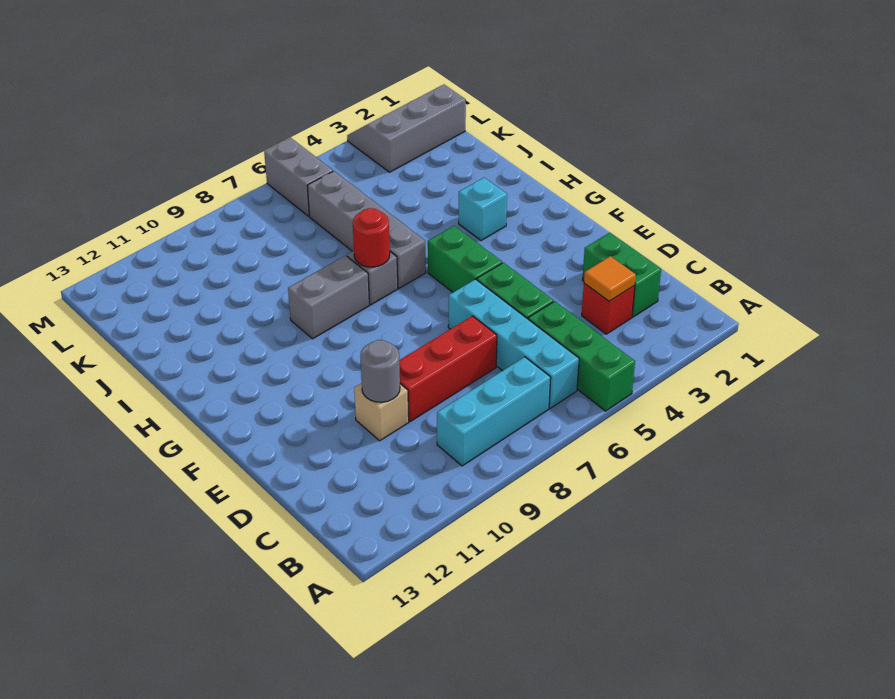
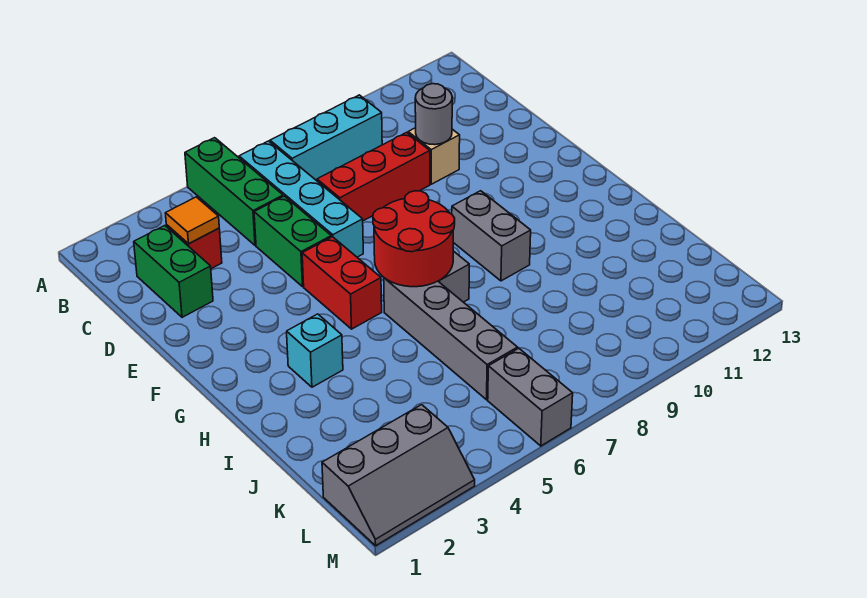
green brick F5:G5 level 1 -> red brick F5:G5 level 1
red round brick H7 level 2 -> red round brick G6:H7 level 2
grey brick H8:H9 level 1 -> grey brick G9:H9 level 1

